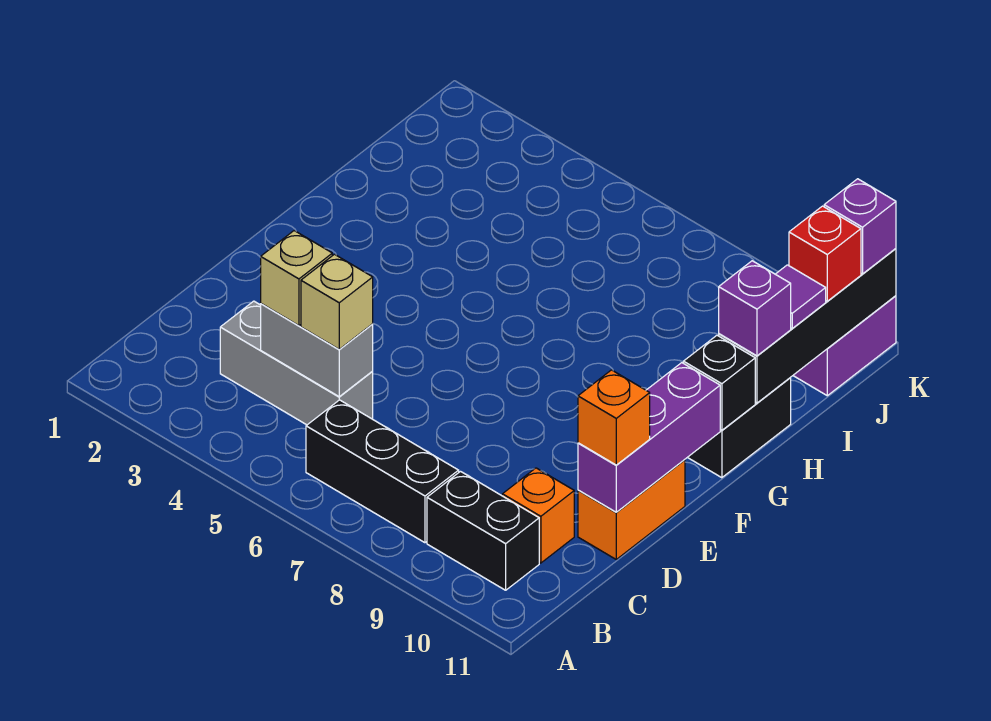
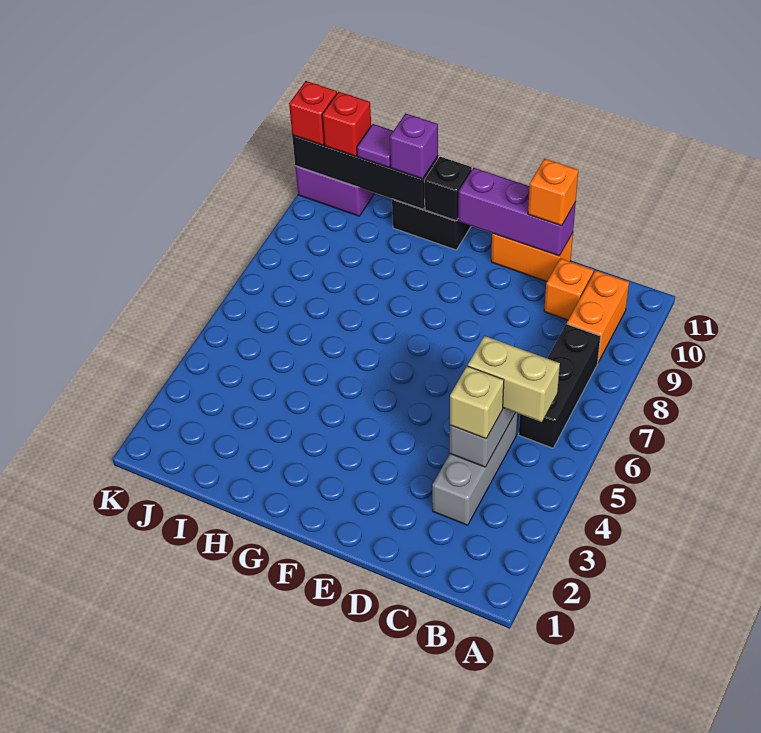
black brick B9:B10 level 1 -> orange brick B9:B10 level 1
tan brick C5 level 3 -> tan brick B5:C5 level 3
purple brick K11 level 3 -> red brick K11 level 3

